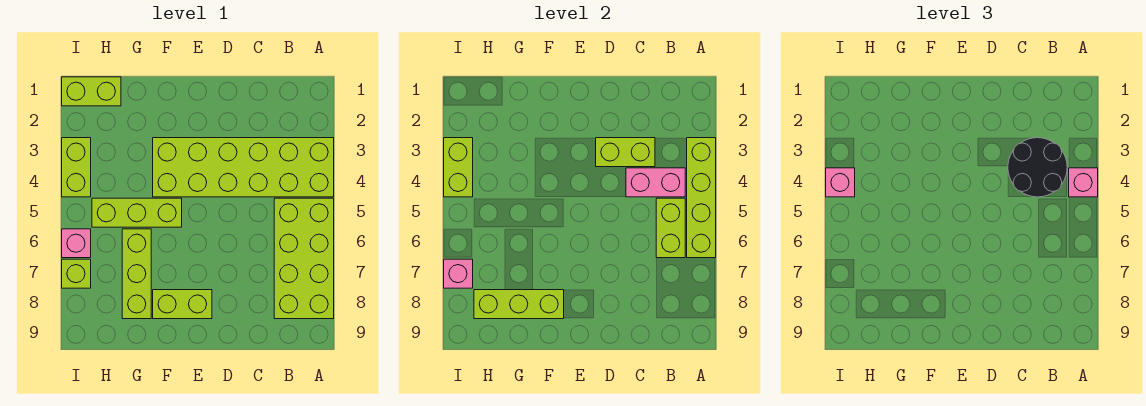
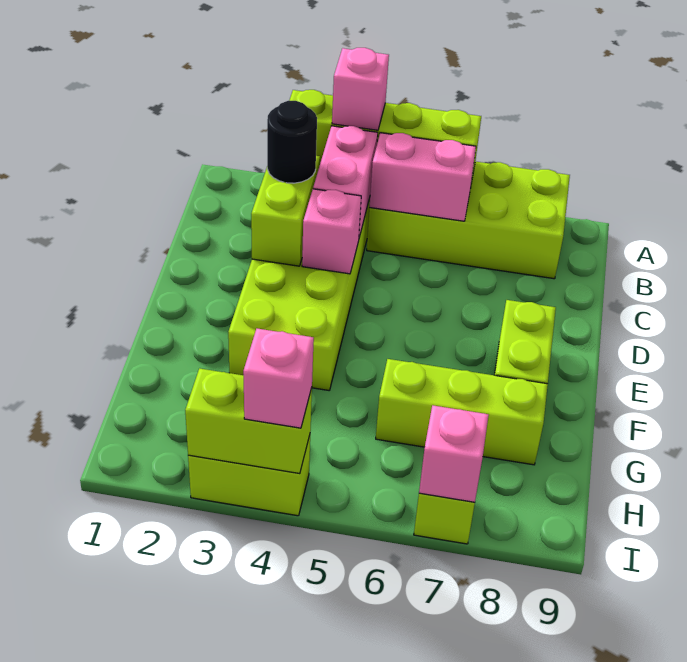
black round brick B3:C4 level 3 -> black round brick C3 level 3
lime brick B5:B6 level 2 -> pink brick B5:B6 level 2
lime brick F5:H5 level 1 -> none
lime brick F8:H8 level 2 -> none
lime brick H1:I1 level 1 -> none
pink brick I6 level 1 -> pink brick D4 level 2

